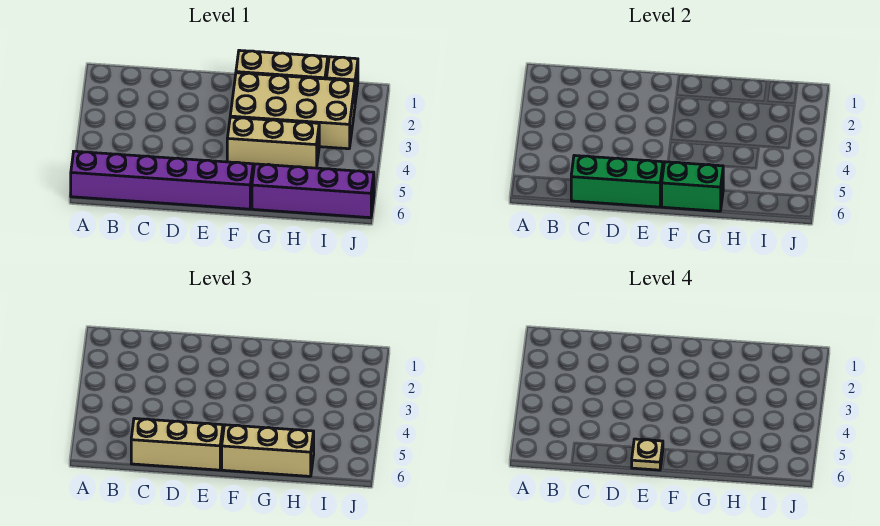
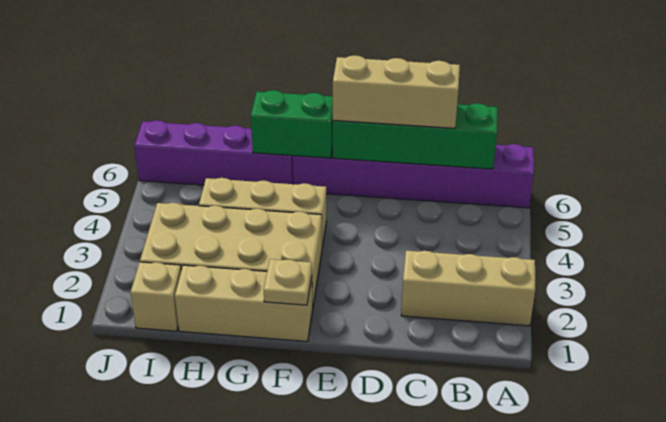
green brick C6:E6 level 2 -> green brick B6:E6 level 2
tan plate E6 level 4 -> tan plate F1 level 2
tan brick F6:H6 level 3 -> tan brick A2:C2 level 1

